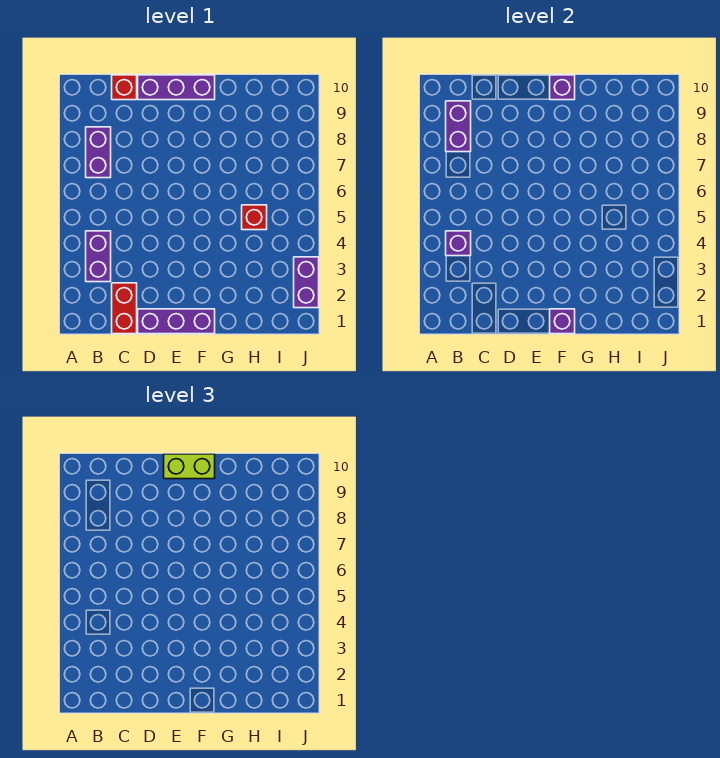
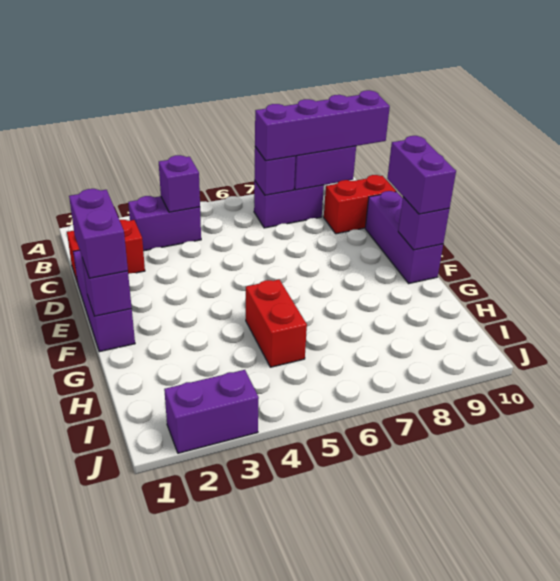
none -> purple brick B7 level 2
none -> purple brick B7:B10 level 3
red brick C10 level 1 -> red brick C9:C10 level 1
none -> purple brick E1:F1 level 3
lime brick E10:F10 level 3 -> purple brick E10:F10 level 3
red brick H5 level 1 -> red brick G5:H5 level 1

